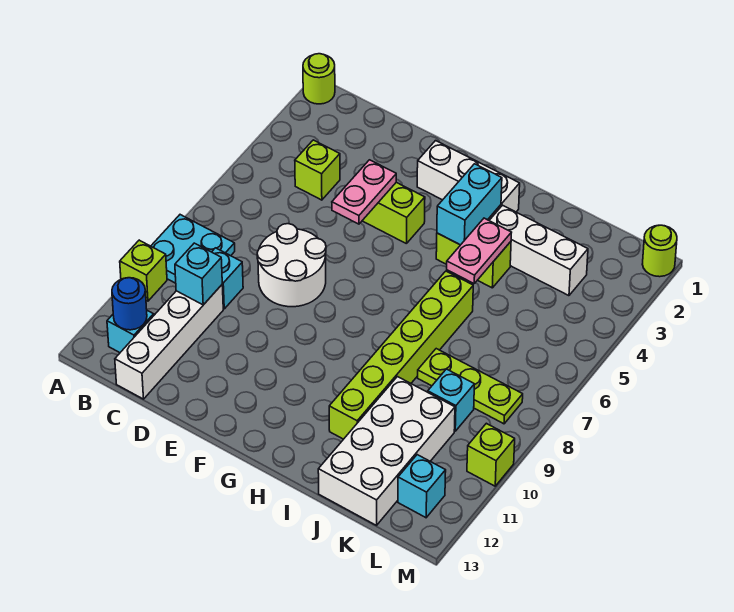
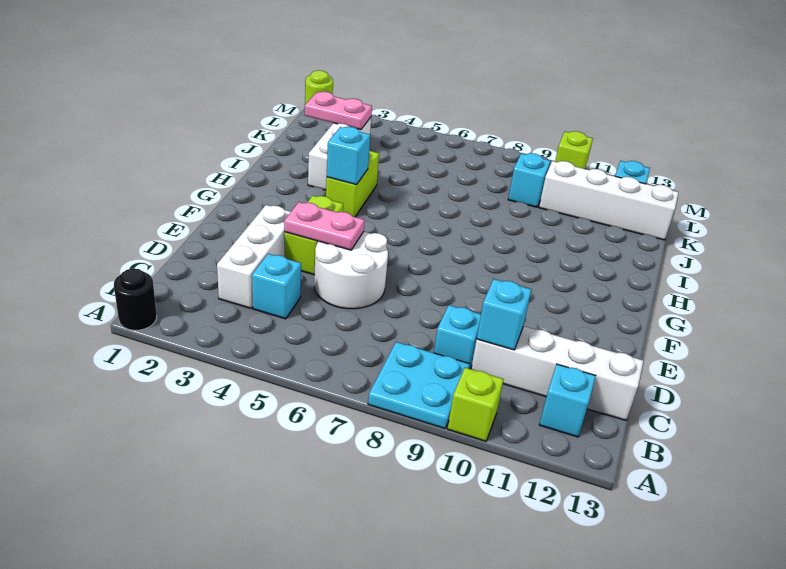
lime round brick A1 level 1 -> black round brick A1 level 1
blue round brick B12 level 2 -> none
lime brick C4 level 1 -> cyan brick C4 level 1
white round brick D7:E8 level 1 -> white round brick D5:E6 level 1
white brick F2:H2 level 1 -> white brick C3:E3 level 1
cyan brick H3:H4 level 2 -> cyan brick H4 level 2
pink plate I4:I5 level 2 -> pink plate K2:K3 level 2
lime brick I6:I11 level 1 -> none
lime plate J8:L8 level 1 -> none
white brick J10:K13 level 1 -> white brick K10:K13 level 1

